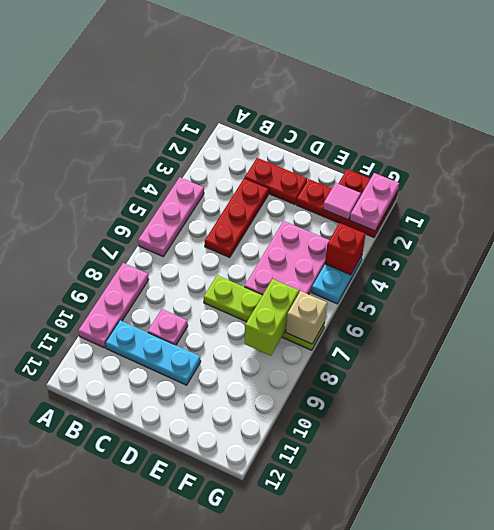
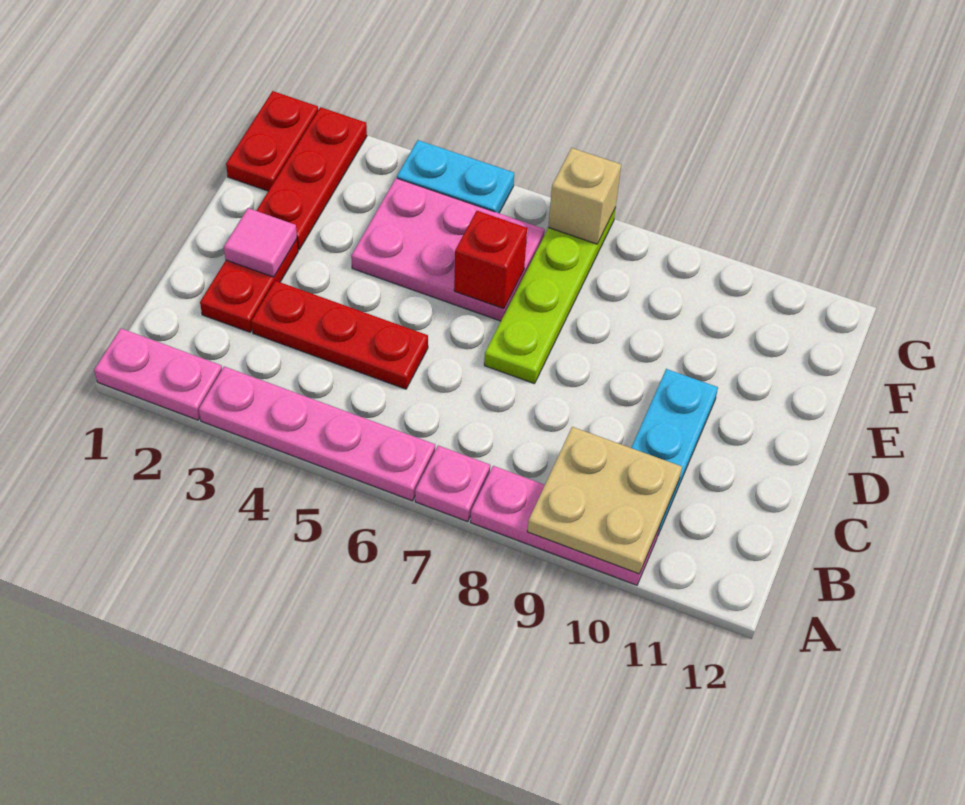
pink plate A4:A6 level 1 -> pink plate A3:A6 level 1
none -> tan plate A9:B10 level 2
pink plate C9 level 1 -> pink plate A7 level 1
pink tile F2 level 2 -> pink tile D2 level 2
lime brick F7:F8 level 2 -> none
pink plate G1:G2 level 2 -> pink plate A1:A2 level 1
red brick G4 level 2 -> red brick E6 level 2

